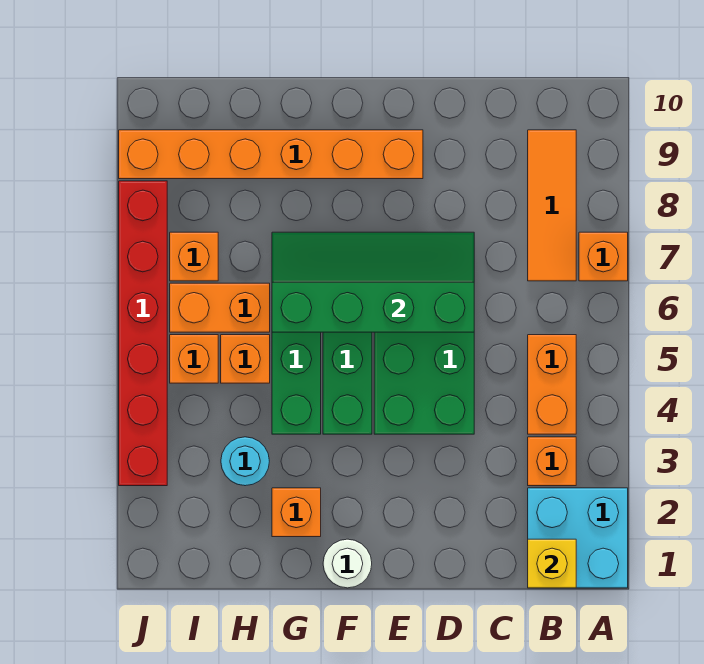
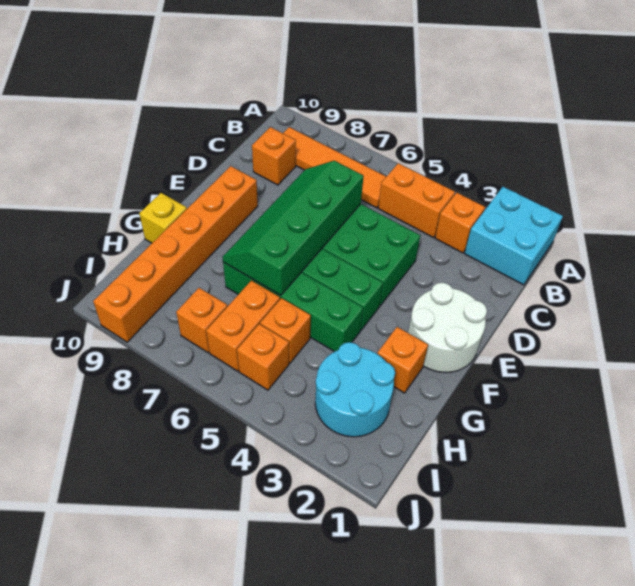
orange brick A7 level 1 -> orange brick C9 level 1
yellow brick B1 level 2 -> yellow brick G10 level 1
orange tile B7:B9 level 1 -> orange tile B6:B9 level 1
white round brick F1 level 1 -> white round brick E1:F2 level 1
cyan round brick H3 level 1 -> cyan round brick H2:I3 level 1
red brick J3:J8 level 1 -> none

